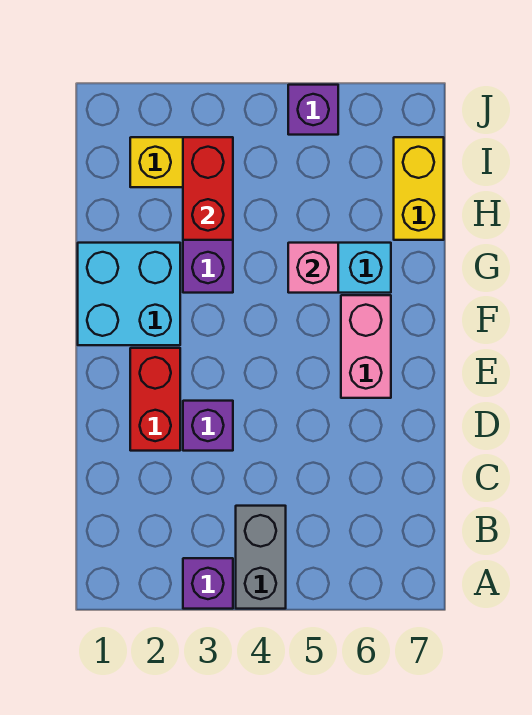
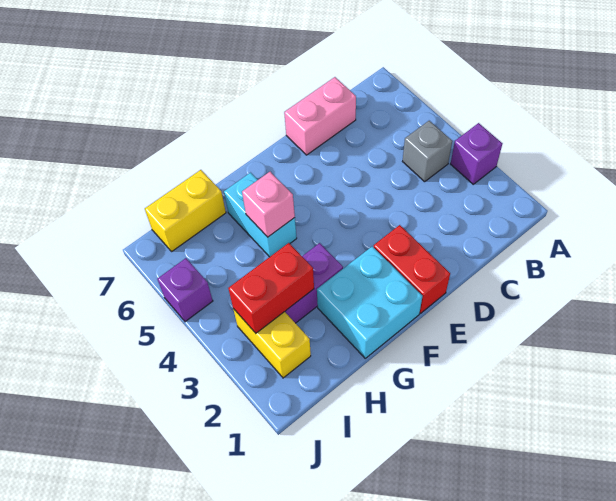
grey brick A4:B4 level 1 -> grey brick B4 level 1
red brick D2:E2 level 1 -> red brick E1:E2 level 1
purple brick D3 level 1 -> none
pink brick E6:F6 level 1 -> pink brick C7:D7 level 1

